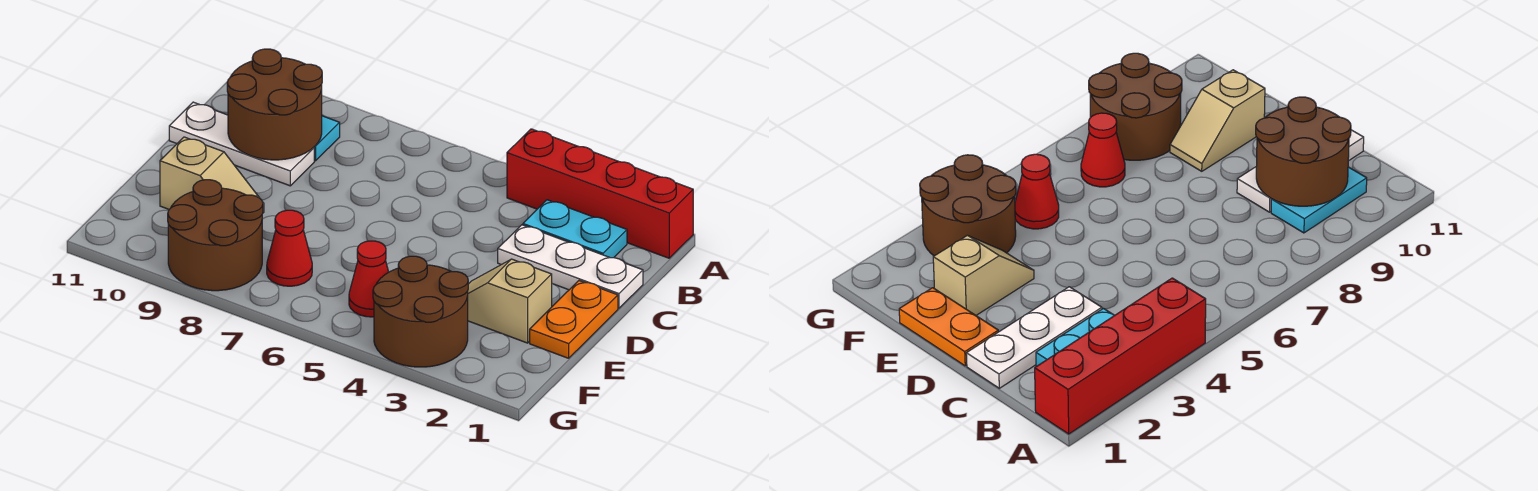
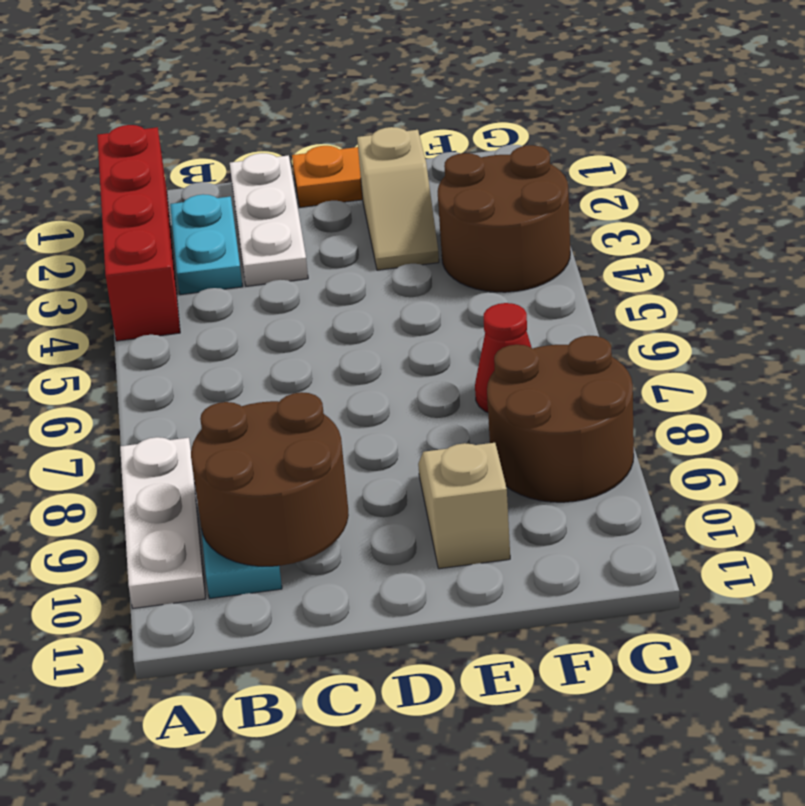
white plate C9:C11 level 1 -> white plate A8:A10 level 1
red cone F5 level 1 -> none

